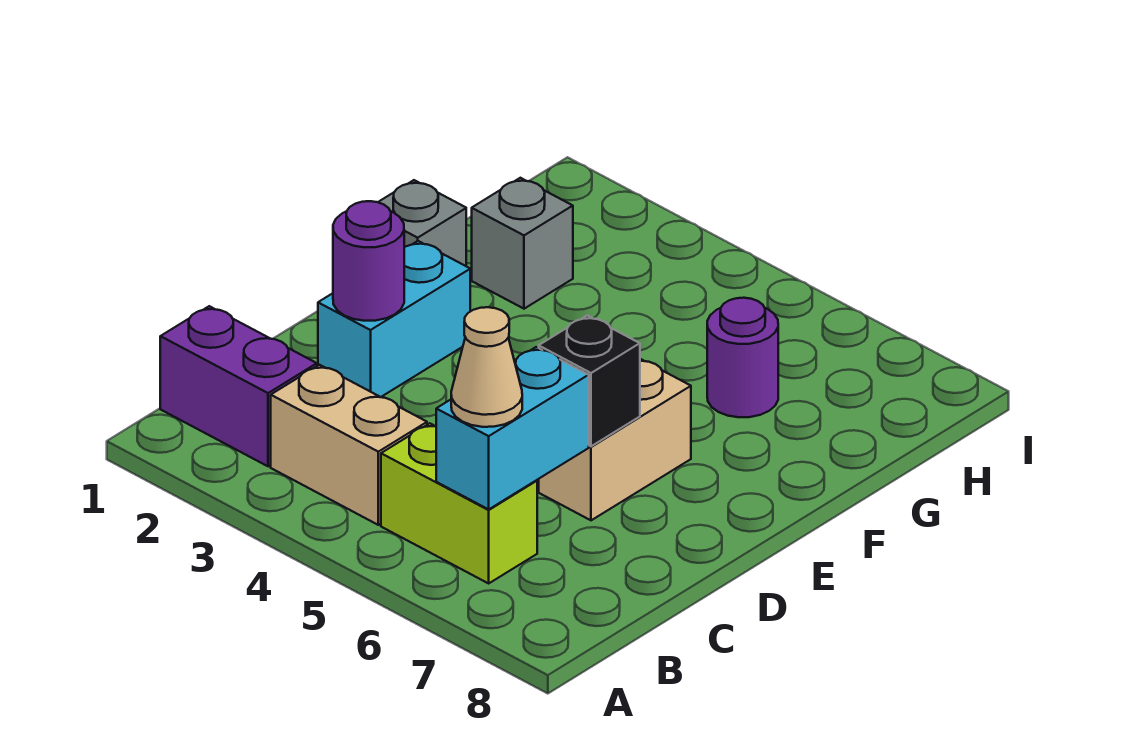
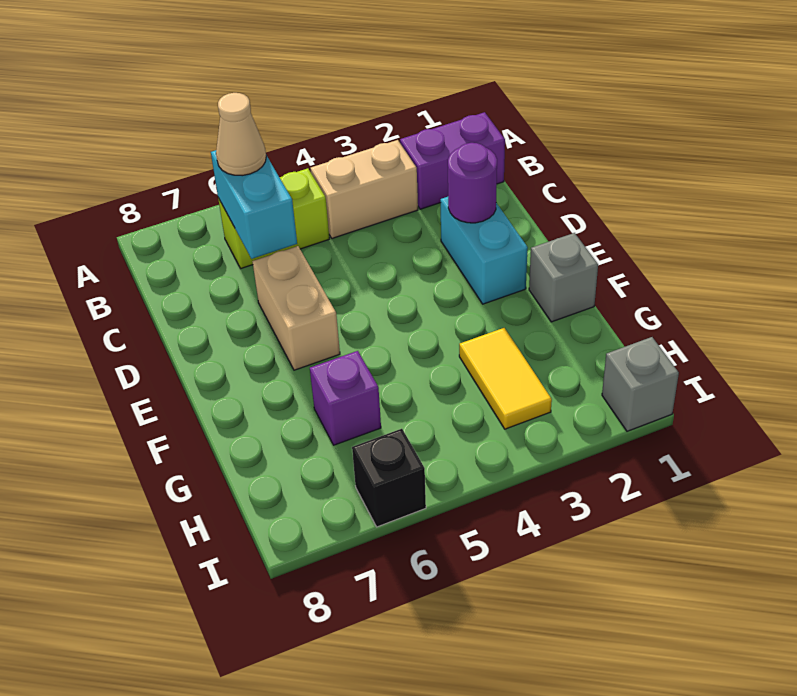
black brick D6 level 2 -> black brick I6 level 1
grey brick G2 level 1 -> grey brick I1 level 1
none -> yellow tile G3:H3 level 1
purple round brick G6 level 1 -> purple brick G6 level 1

